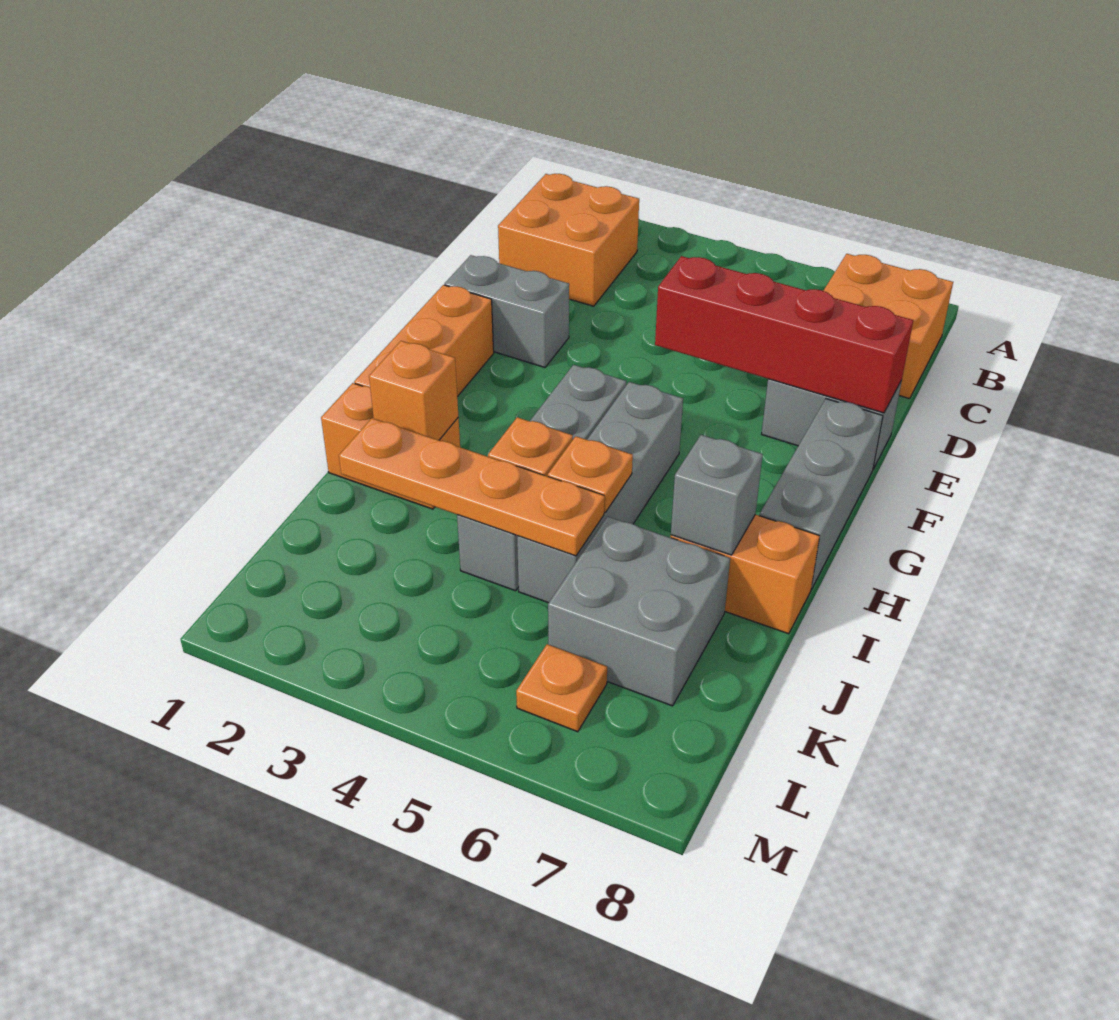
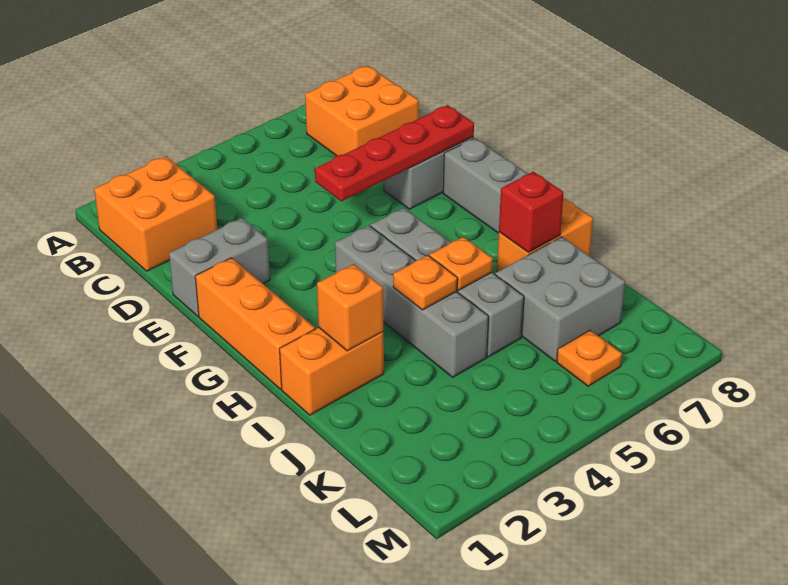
red brick E5:E8 level 2 -> red plate E5:E8 level 2
grey brick I7 level 2 -> red brick I7 level 2
orange plate J2:J5 level 2 -> none

